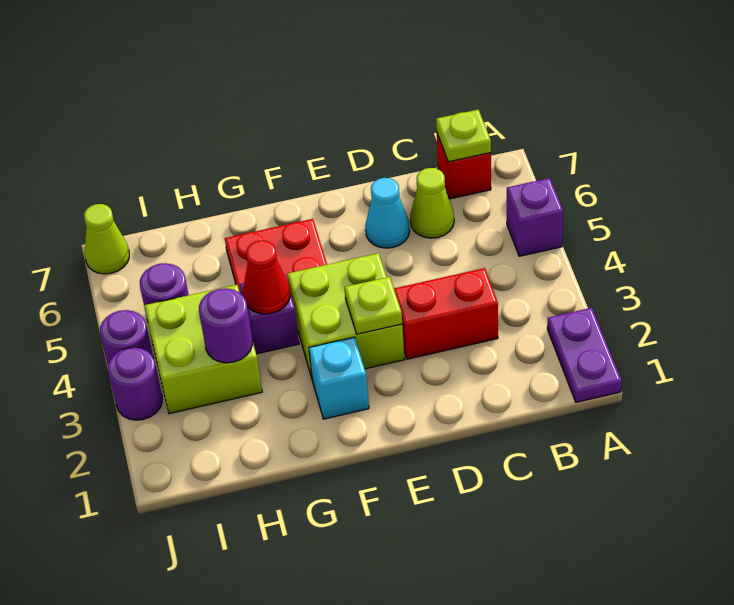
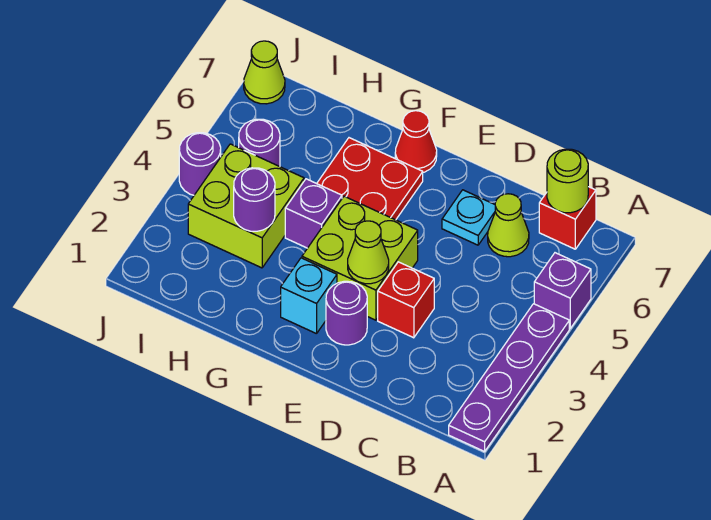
purple plate A1:A2 level 1 -> purple plate A1:A4 level 1
lime plate B7 level 2 -> lime round brick B7 level 2
red brick C3:D3 level 1 -> red brick D3 level 1
cyan cone D6 level 1 -> cyan plate D6 level 1
lime plate E3 level 2 -> lime cone E3 level 2
red cone G4 level 2 -> red cone F7 level 1
purple round brick J3 level 1 -> purple round brick E2 level 1

